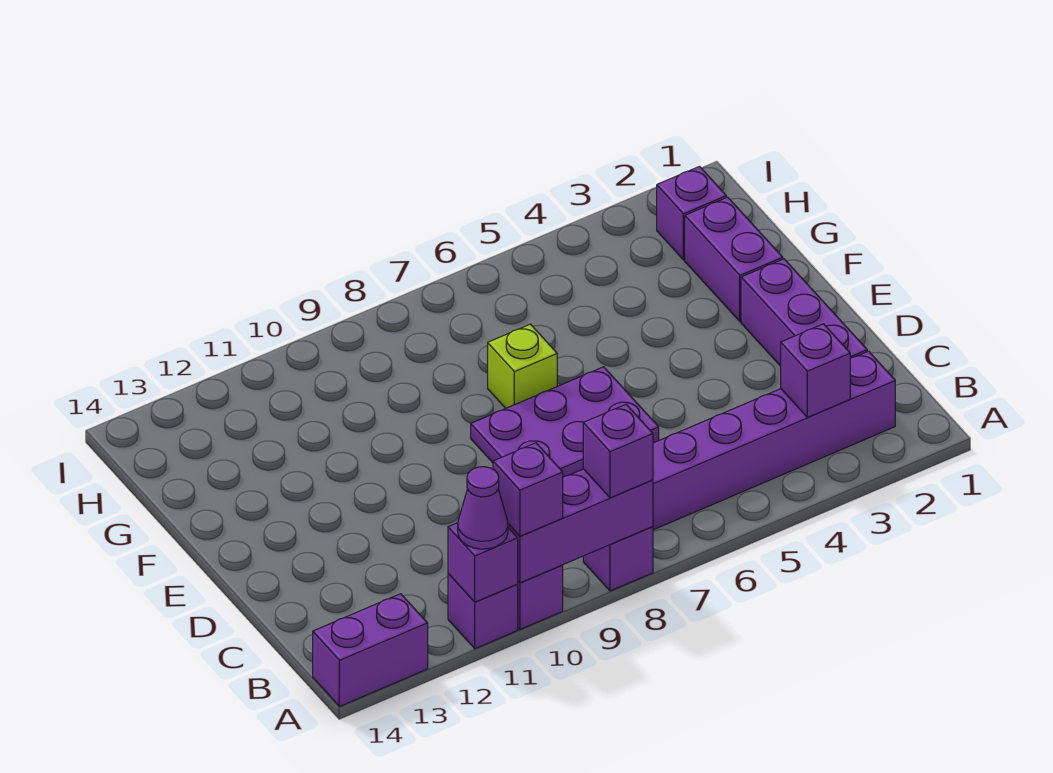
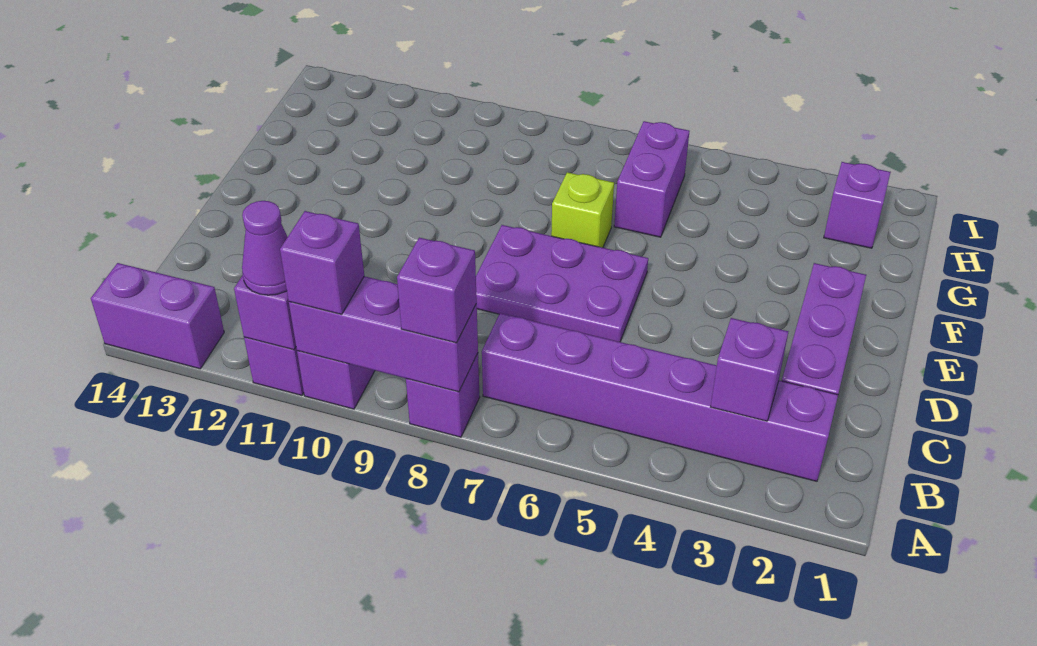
purple brick F2:G2 level 1 -> purple brick G6:H6 level 1

